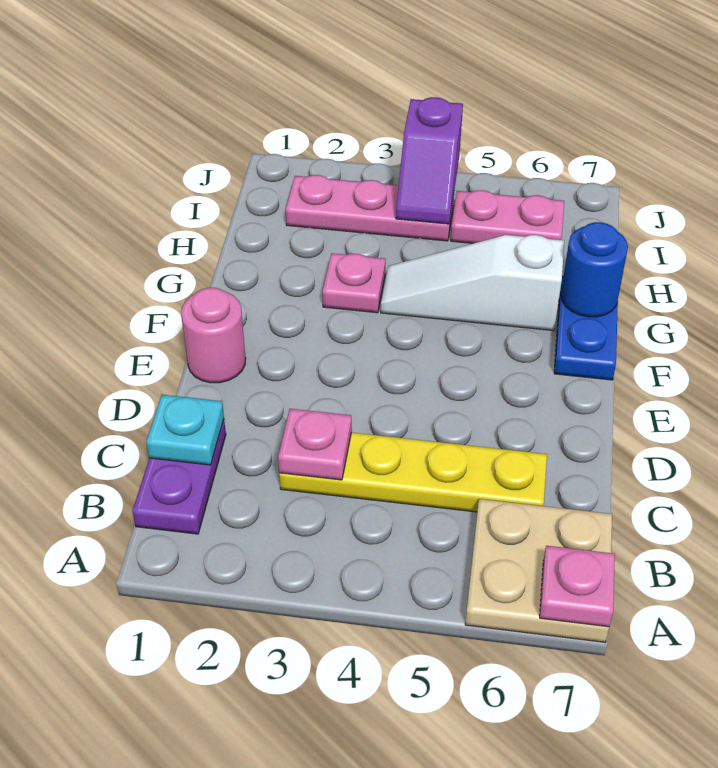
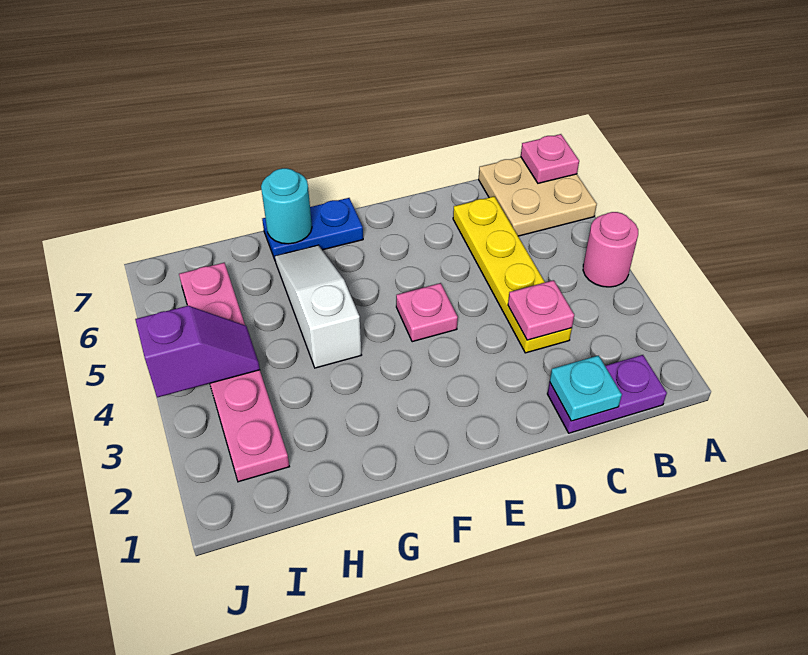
pink round brick E1 level 1 -> pink round brick A4 level 1
pink plate G3 level 1 -> pink plate E4 level 1
white slope G4:G6 level 1 top 6 -> white slope G4:G6 level 1 top 4
blue round brick G7 level 2 -> cyan round brick G7 level 2

